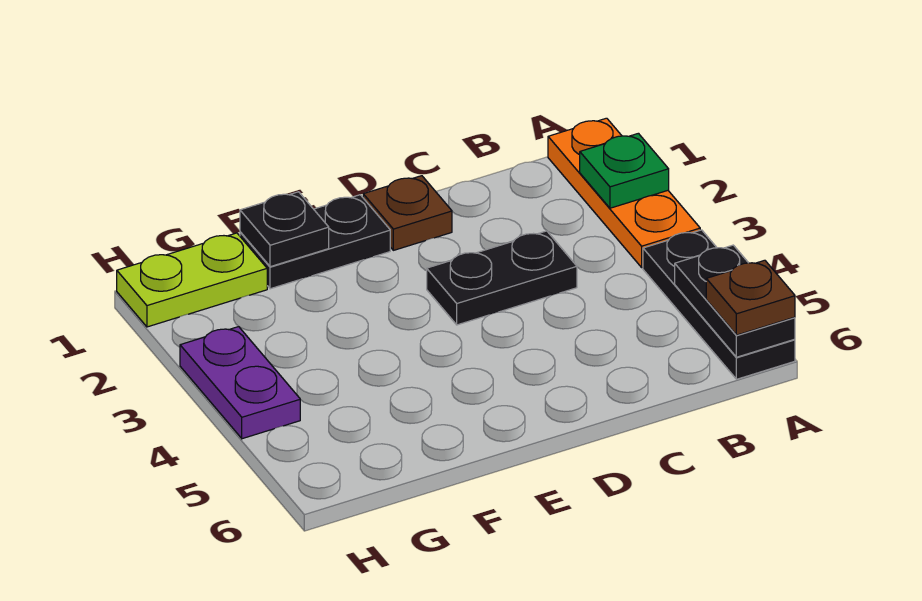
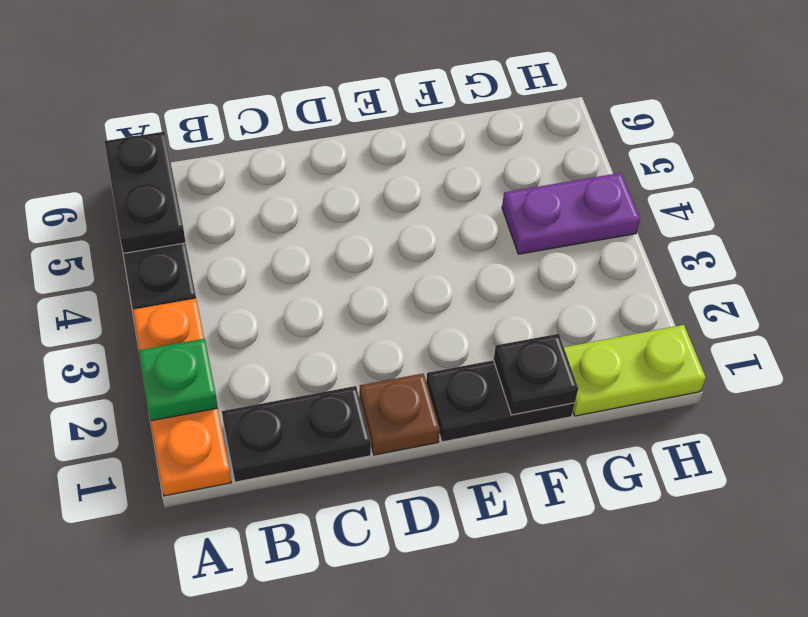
brown plate A6 level 3 -> none
black plate C3:D3 level 1 -> black plate B1:C1 level 1
purple plate H3:H4 level 1 -> purple plate G4:H4 level 1

